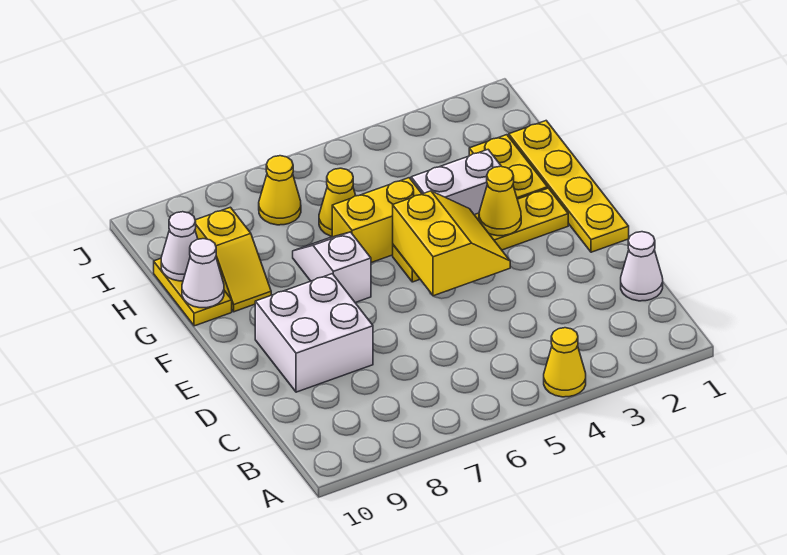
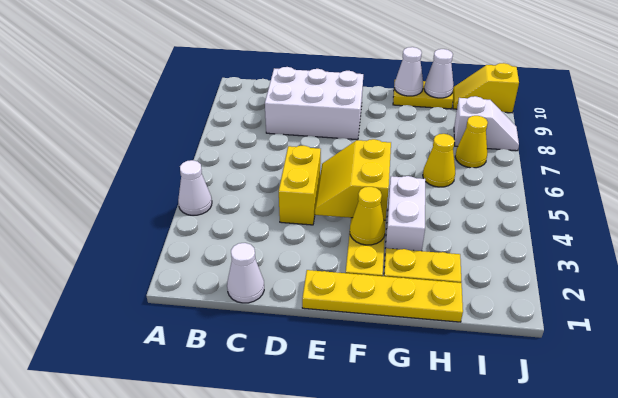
yellow cone A4 level 1 -> white cone A4 level 1
white brick D8:E9 level 1 -> white brick C8:E9 level 1
yellow slope E4:F5 level 2 top 5 -> yellow slope E4:F5 level 2 top F
white slope F7:G7 level 1 top F -> white slope I8:J8 level 1 top I
yellow brick G5:G6 level 1 -> yellow brick D4:D5 level 1
yellow slope G9:H9 level 1 top H -> yellow slope I10:J10 level 1 top J

